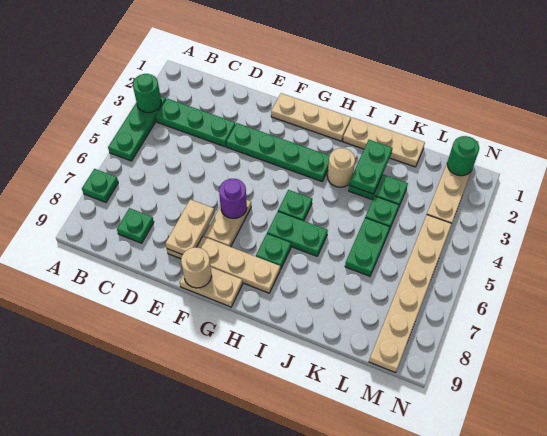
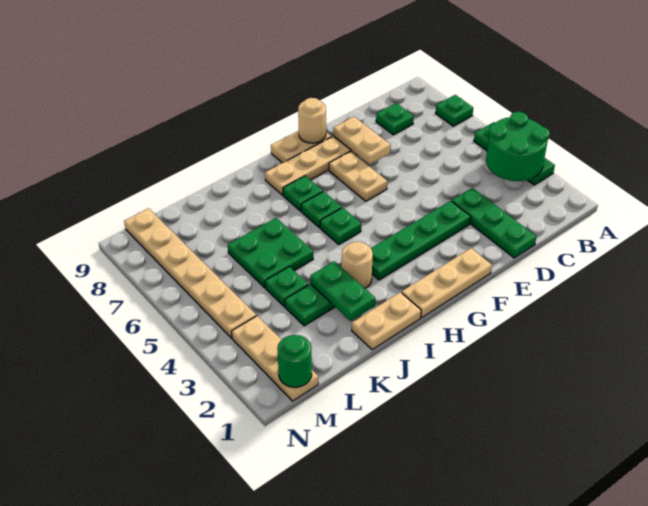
green round brick A3 level 2 -> green round brick A3:B4 level 2
green plate B3:D3 level 1 -> green plate D1:D3 level 1
purple round brick F6 level 2 -> none
green plate H6:I6 level 1 -> green plate H6 level 1
tan plate I1:K1 level 1 -> tan plate I1:J1 level 1
green plate K5:K6 level 1 -> green plate J5:K6 level 1

